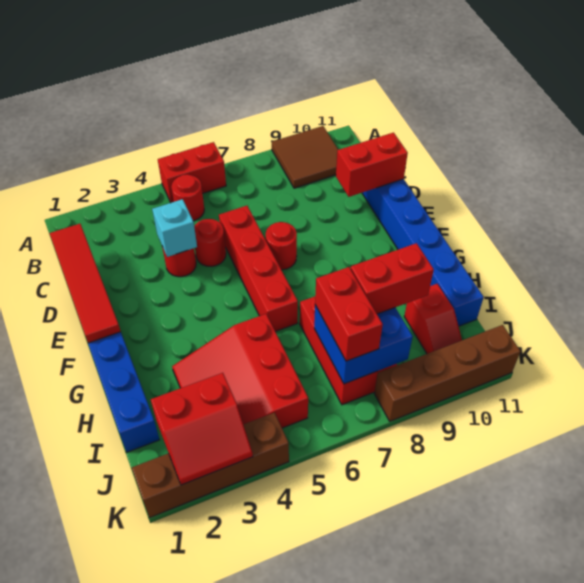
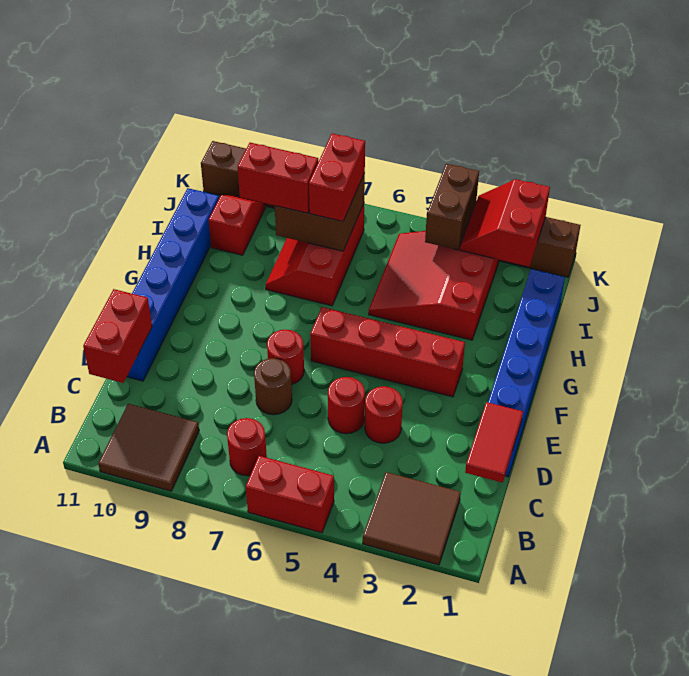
none -> brown tile A2:B3 level 1
red round brick B5 level 1 -> red round brick B7 level 1
red tile C1:F1 level 2 -> red tile C1:D1 level 2
cyan brick D4 level 2 -> none
red brick D6:G6 level 1 -> red brick F3:F6 level 1
none -> brown round brick D7 level 1
red brick D10:D11 level 2 -> red brick C11:D11 level 2
red slope H3:J5 level 1 top 5 -> red slope H3:J5 level 1 top 3
blue brick I7:J8 level 2 -> brown brick I7:J8 level 2
red slope J2:K3 level 2 top J -> red slope J2:K3 level 2 top 2
none -> brown brick J4:K4 level 2

